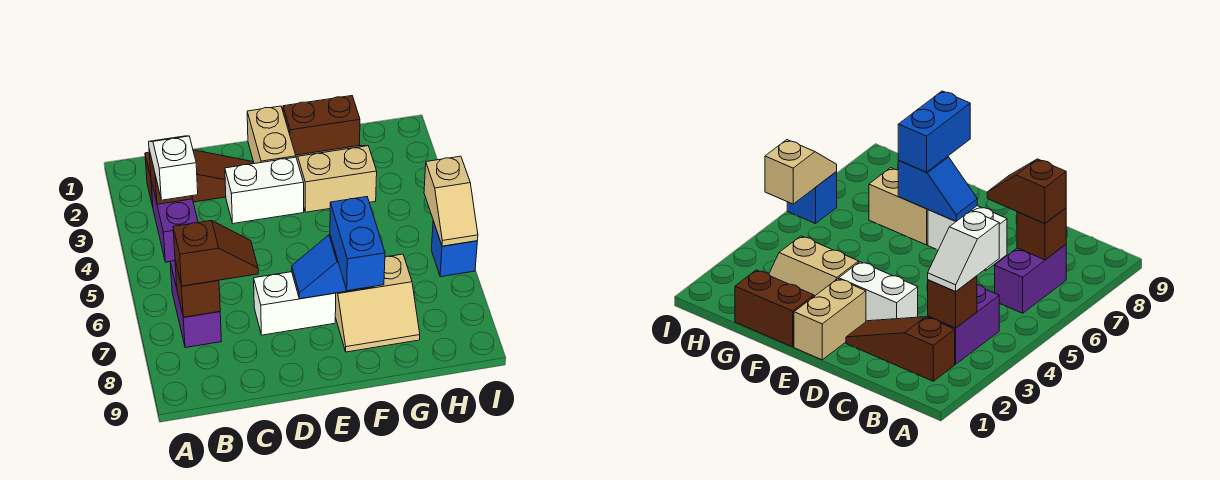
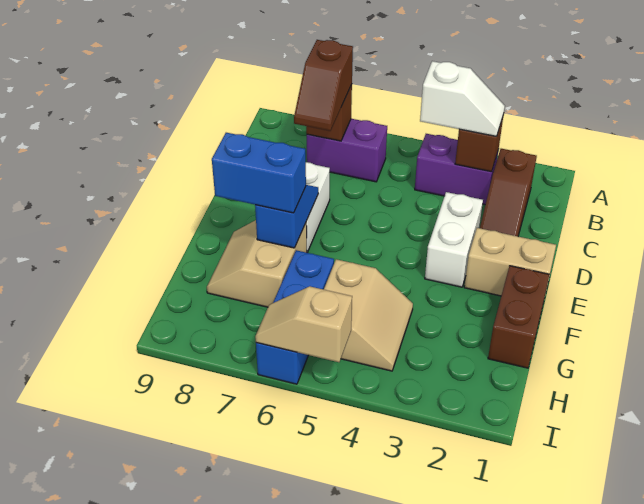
tan slope F2:G3 level 1 top 3 -> tan slope G4:H5 level 1 top 5
blue brick I6 level 1 -> blue brick G6:I6 level 1

